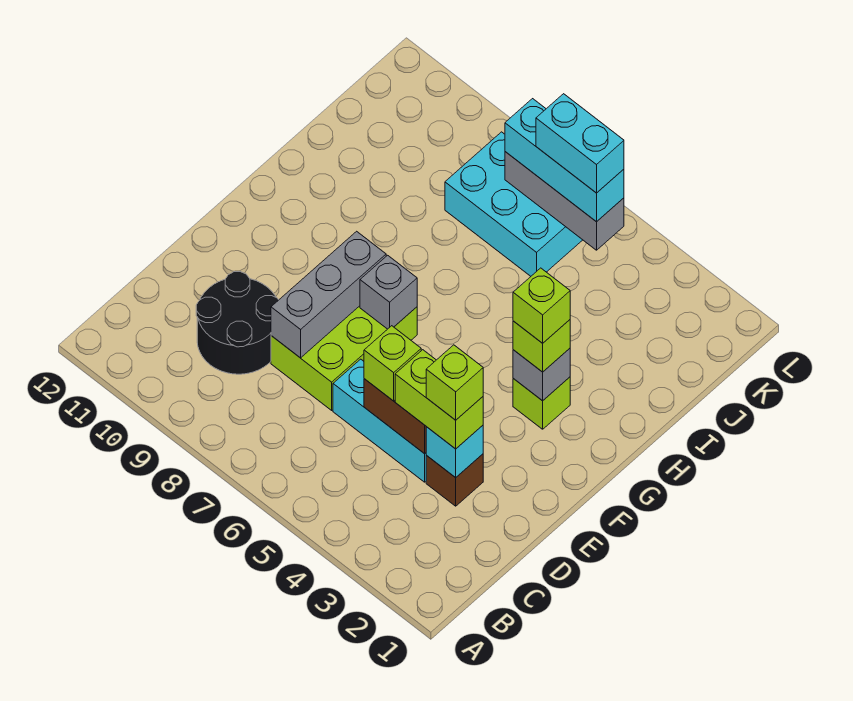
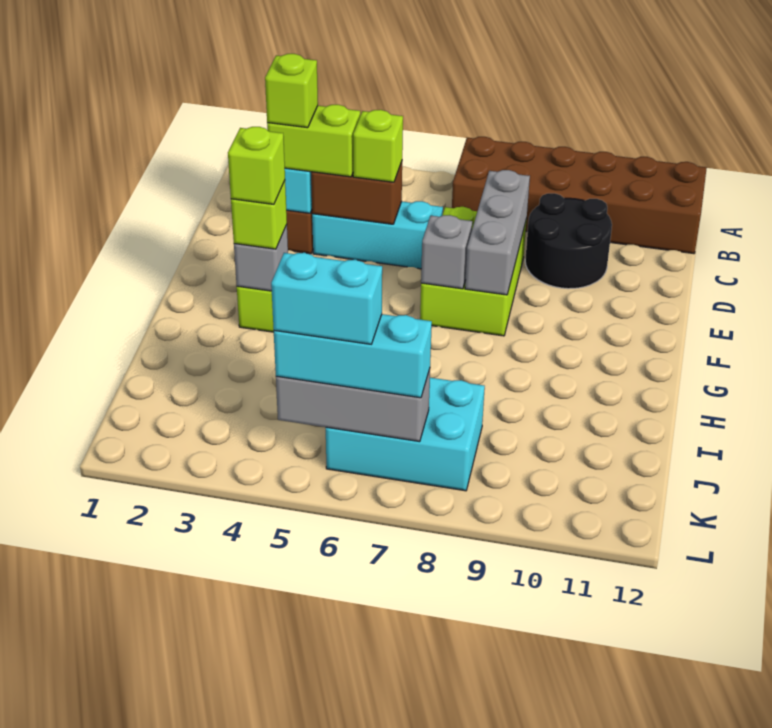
none -> brown brick A7:B12 level 1

